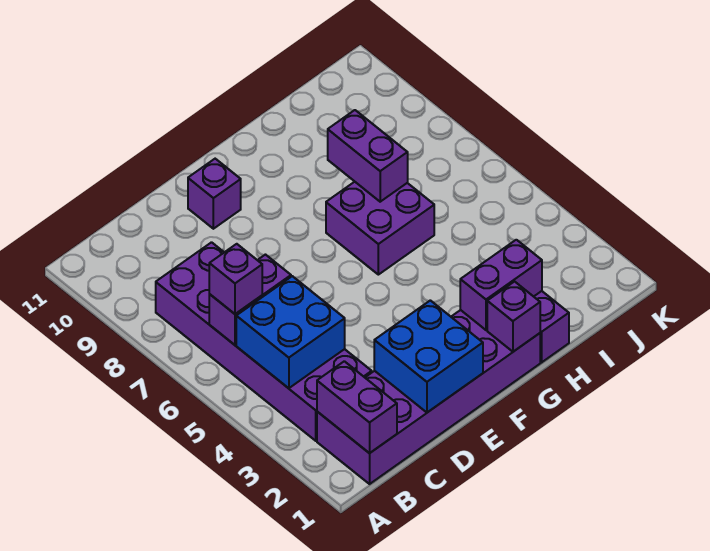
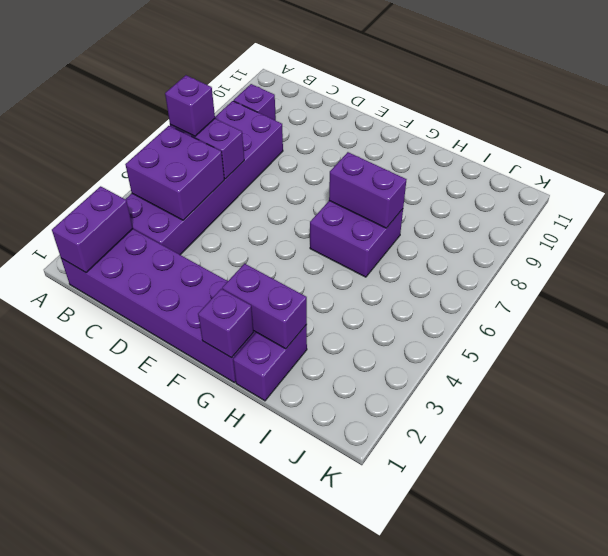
blue brick B4:C5 level 2 -> purple brick B4:C5 level 2
blue brick D1:E2 level 2 -> none
purple brick E10 level 1 -> purple brick B9 level 1
purple brick H7:H8 level 2 -> purple brick G7:H7 level 2

